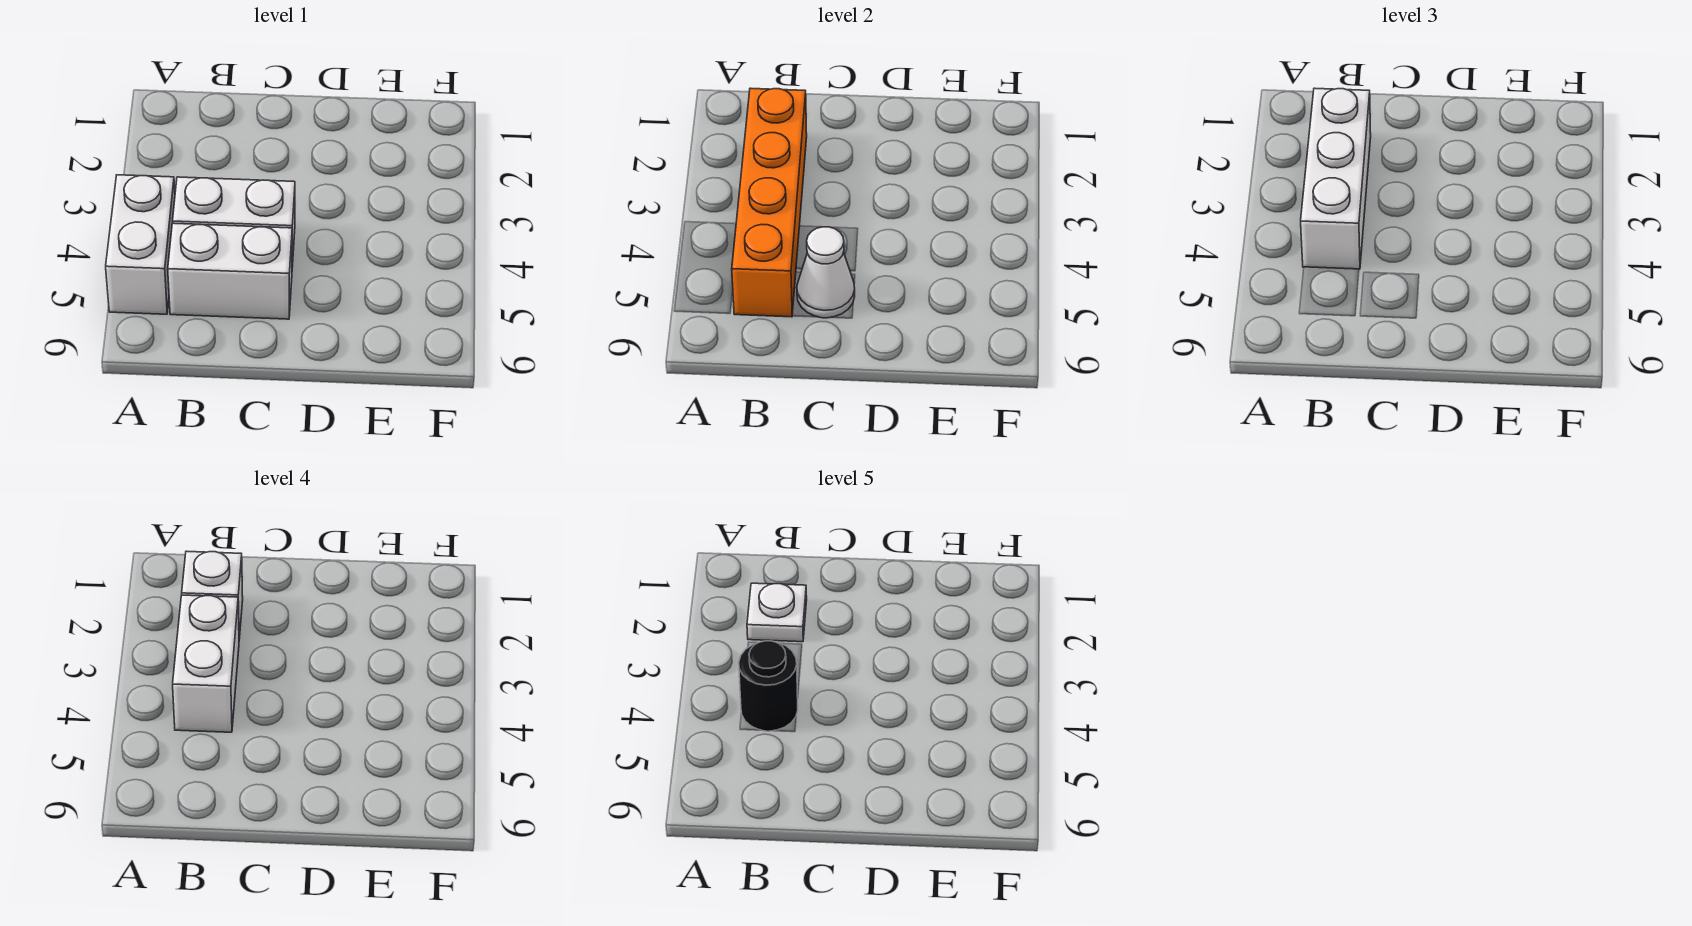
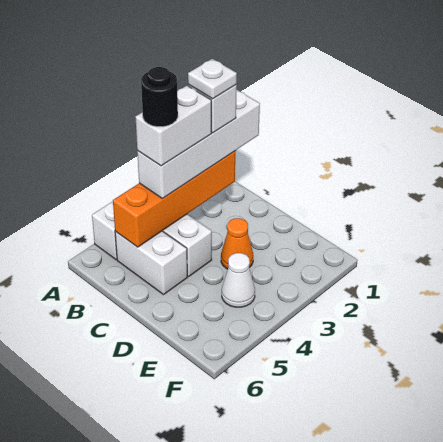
white brick B2:B4 level 3 -> white brick B1:B4 level 3
white cone C5 level 2 -> white cone E4 level 1
none -> orange cone D3 level 1

